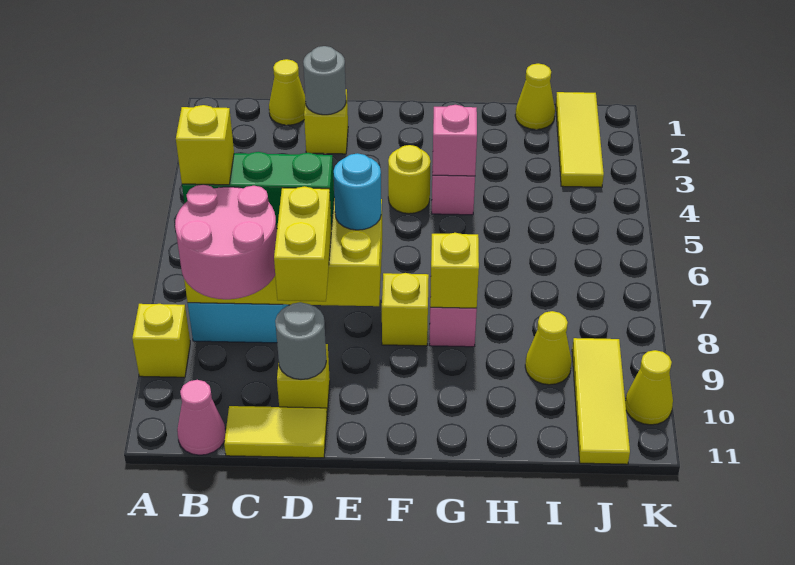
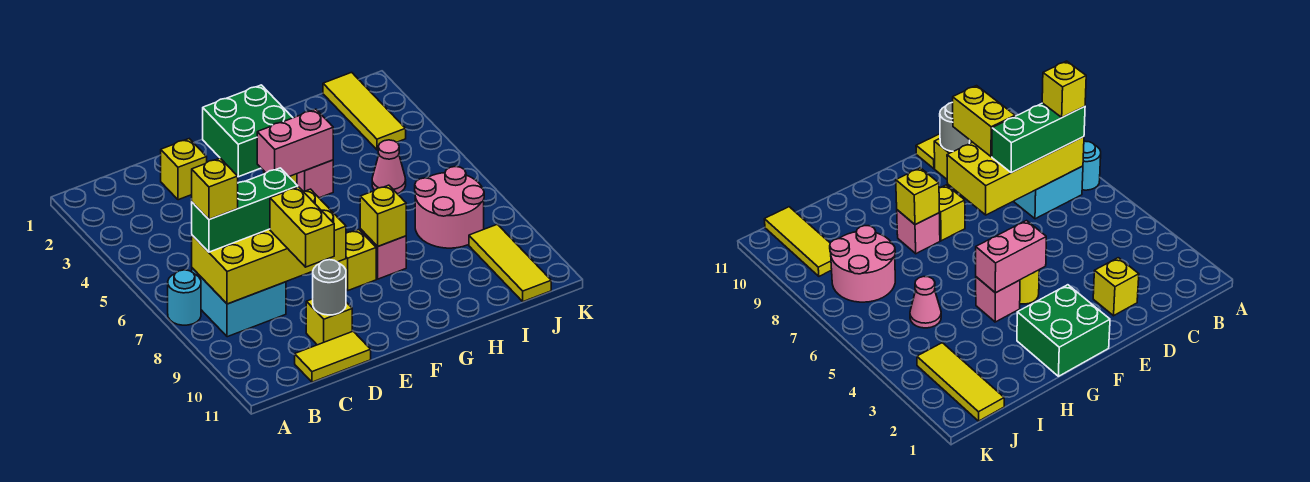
yellow brick A9 level 1 -> none
pink round brick B8:C9 level 3 -> pink round brick I7:J8 level 1
pink cone B11 level 1 -> pink cone I5 level 1
yellow cone C1 level 1 -> none
grey round brick D2 level 2 -> none
cyan round brick E7 level 3 -> cyan round brick A7 level 1
none -> green brick F1:G2 level 1
pink brick G4 level 2 -> pink brick F4:G4 level 2
yellow cone I1 level 1 -> none
yellow cone I9 level 1 -> none
yellow cone K10 level 1 -> none

